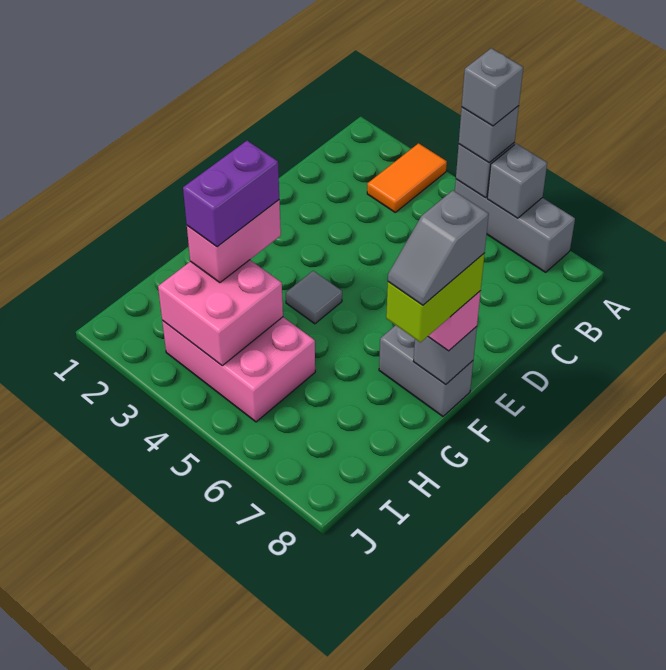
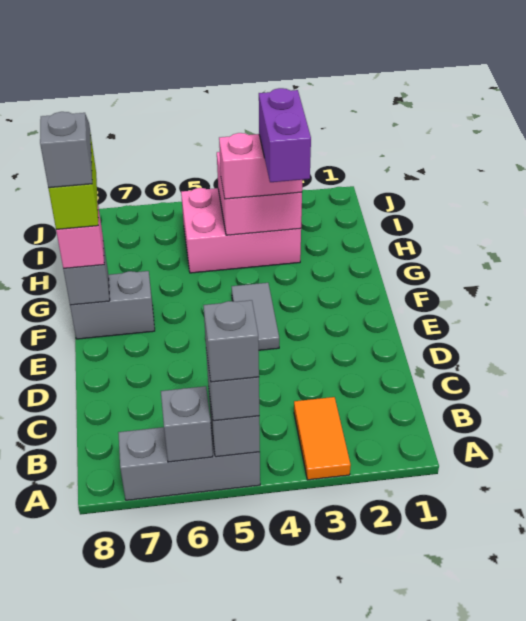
grey tile F4 level 1 -> grey tile E4:F4 level 1
pink brick G3:H3 level 3 -> pink brick H3:H4 level 3

